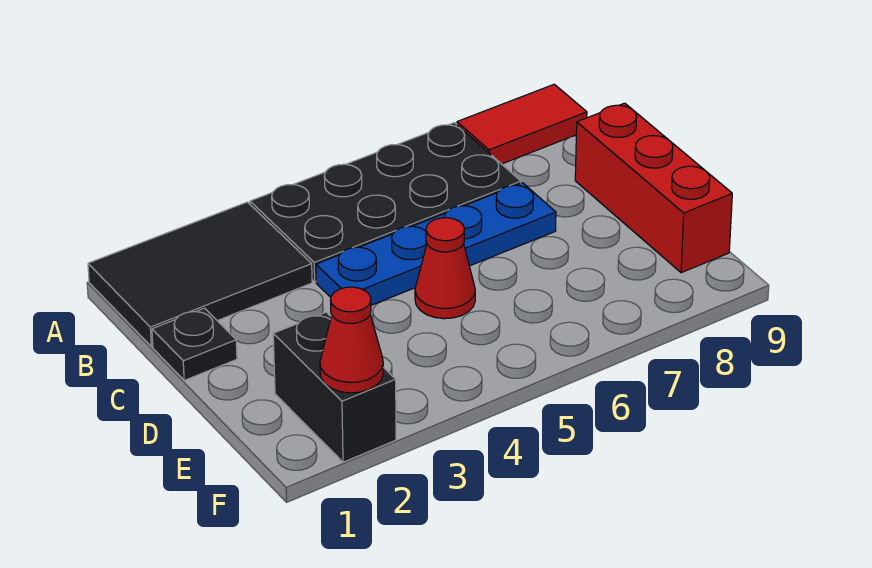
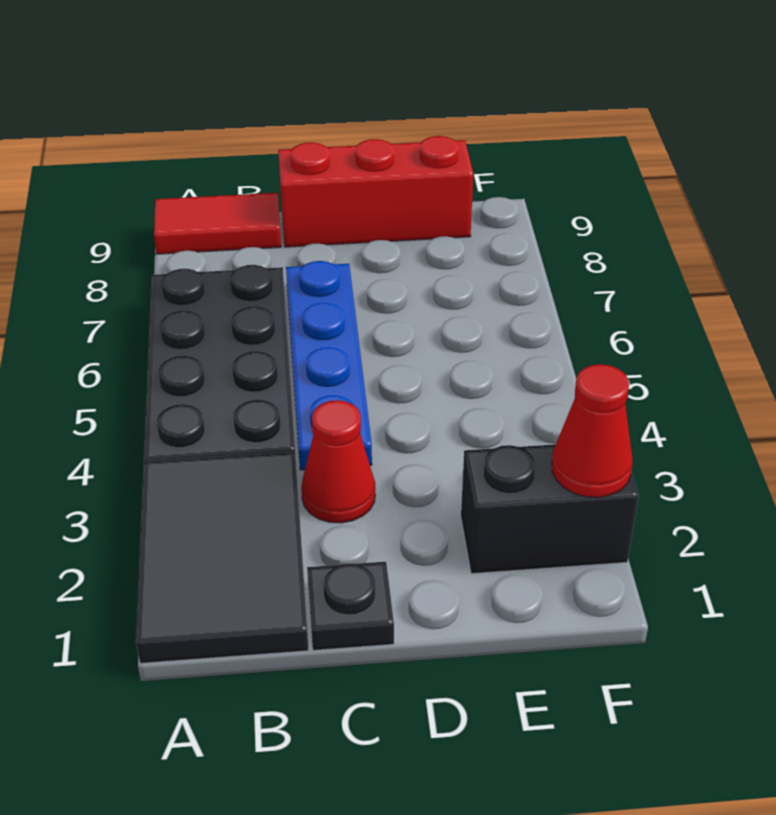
red tile A8:A9 level 1 -> red tile A9:B9 level 1
red cone D5 level 1 -> red cone C3 level 1

